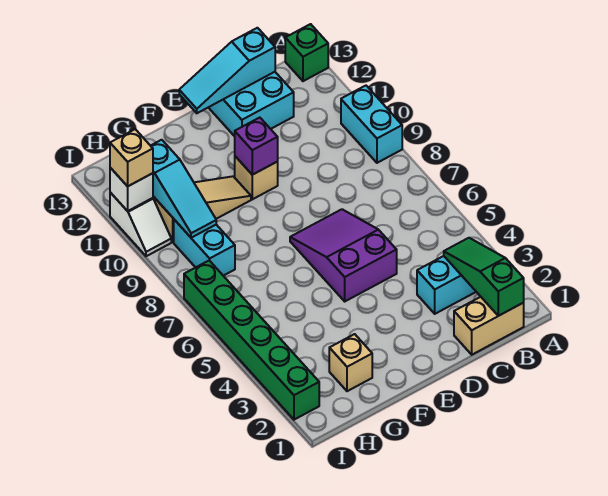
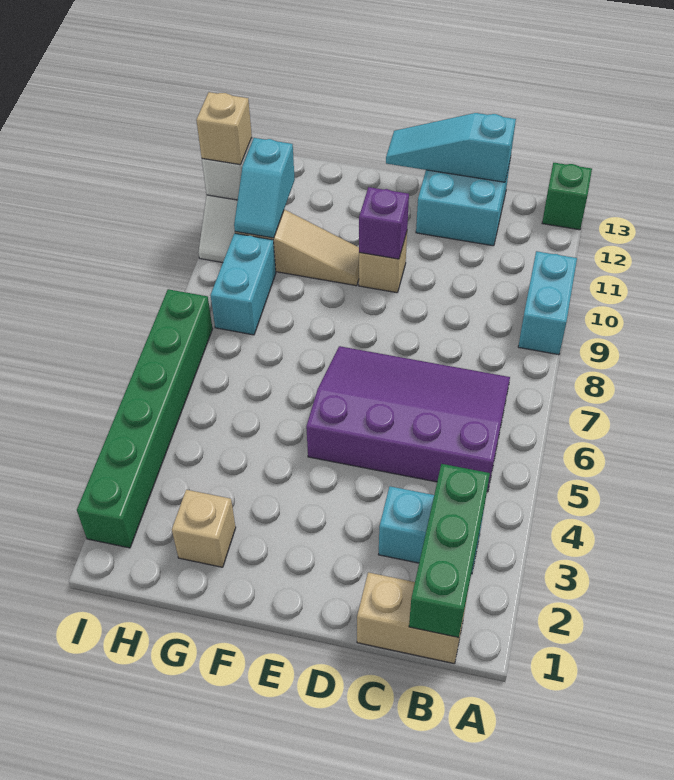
green slope B1:B3 level 2 top 1 -> green brick B1:B3 level 2
purple slope D5:E7 level 1 top 5 -> purple slope B5:E7 level 1 top 5
cyan slope H9:H11 level 2 top 11 -> cyan slope H10:H11 level 2 top 11

